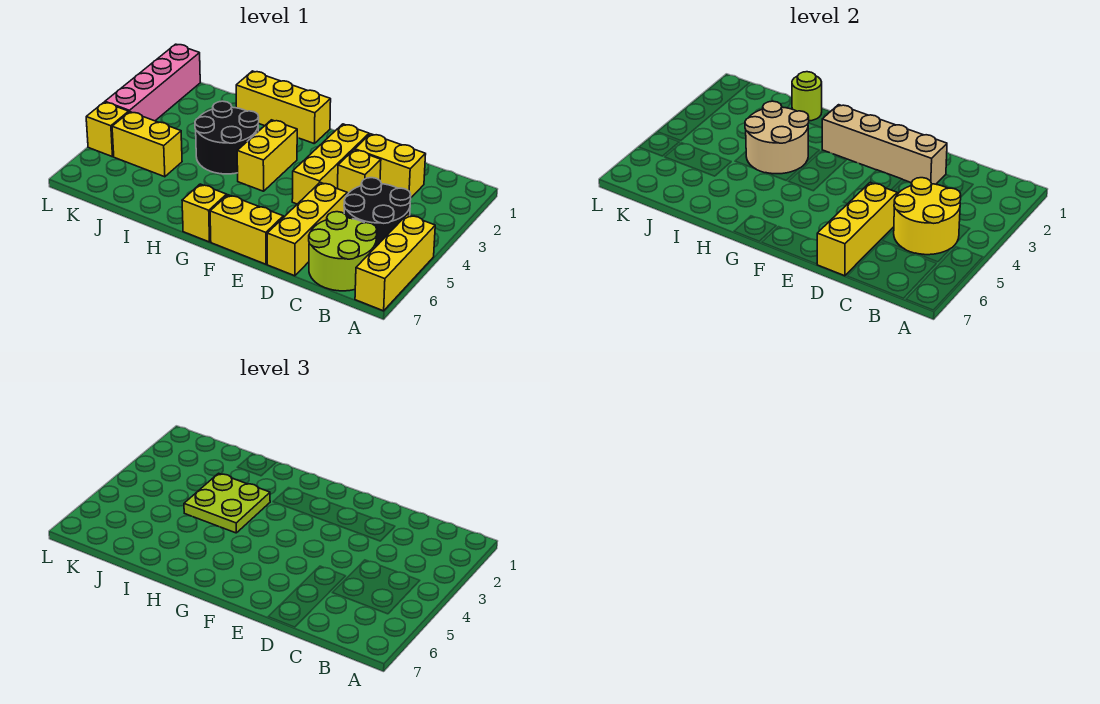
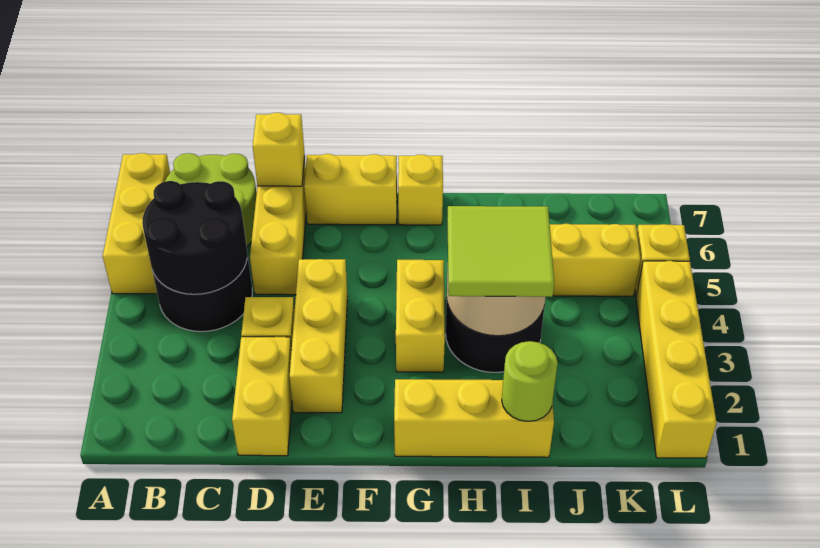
yellow round brick B4:C5 level 2 -> black round brick B4:C5 level 2
yellow brick C2:D2 level 1 -> yellow brick D1:D2 level 1
tan brick D2:G2 level 2 -> none
yellow brick D5:D7 level 2 -> yellow brick D7 level 2
lime plate H3:I4 level 3 -> lime tile H3:I4 level 3
pink brick L1:L4 level 1 -> yellow brick L1:L4 level 1

